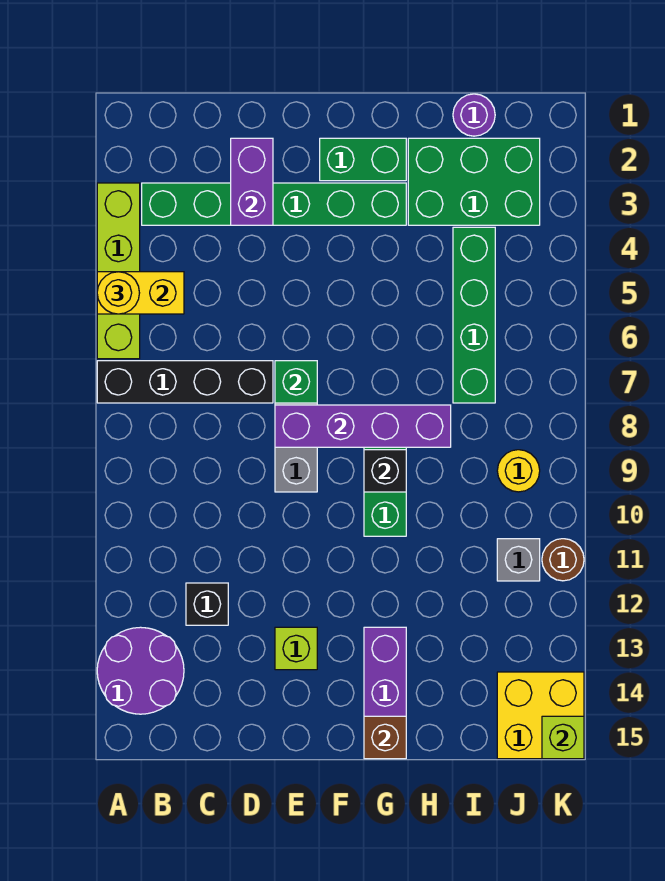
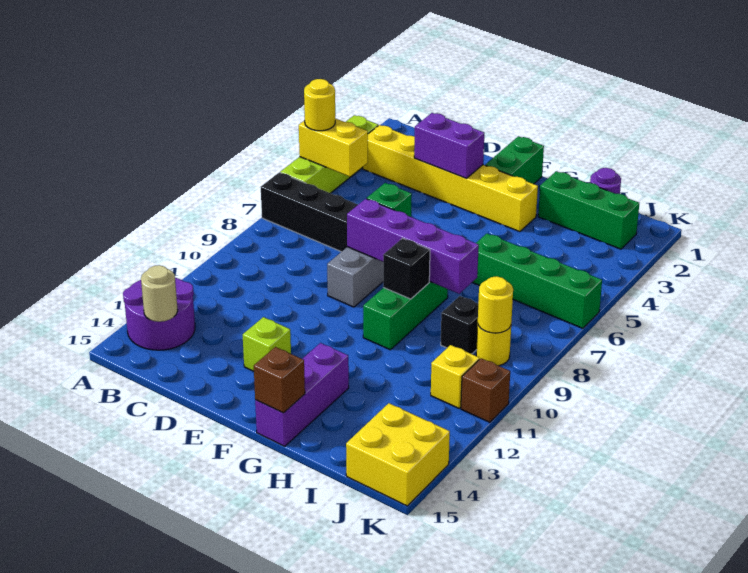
green brick B3:G3 level 1 -> yellow brick B3:G3 level 1
none -> tan round brick B14 level 2
black brick C12 level 1 -> black brick I9 level 1
purple brick D2:D3 level 2 -> purple brick D3:E3 level 2
green brick F2:G2 level 1 -> green brick F1:F2 level 1
green brick H2:J3 level 1 -> green brick H2:J2 level 1
green brick I4:I7 level 1 -> green brick H6:K6 level 1
none -> yellow round brick J9 level 2
grey brick J11 level 1 -> yellow brick J11 level 1
brown round brick K11 level 1 -> brown brick K11 level 1
lime brick K15 level 2 -> none

